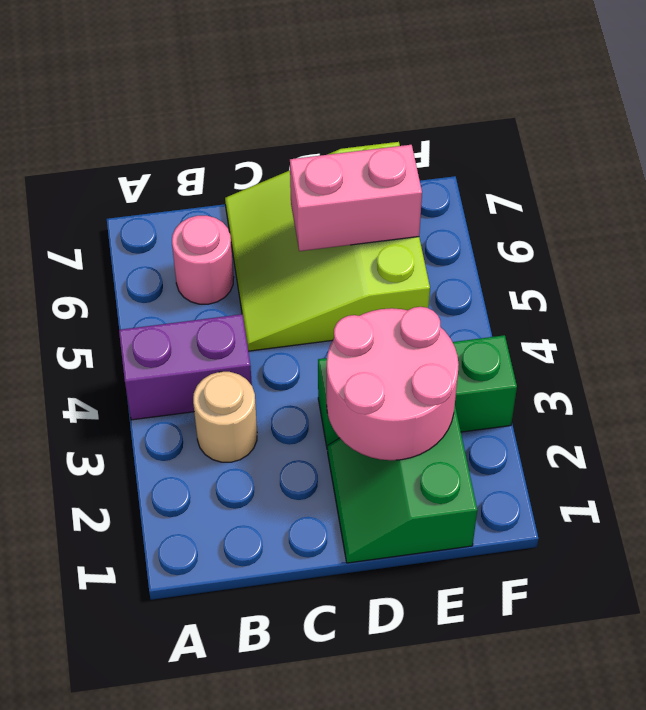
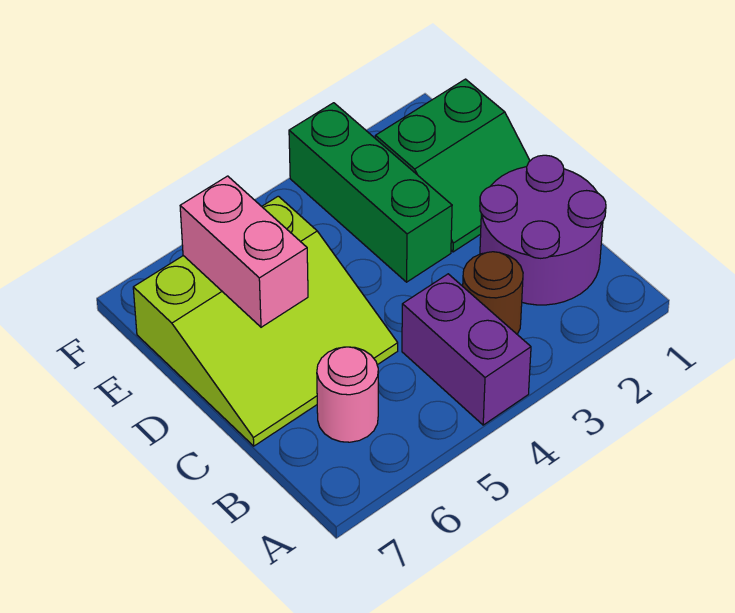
none -> purple round brick B1:C2 level 1
tan round brick B3 level 1 -> brown round brick B3 level 1
pink round brick D2:E3 level 2 -> none

